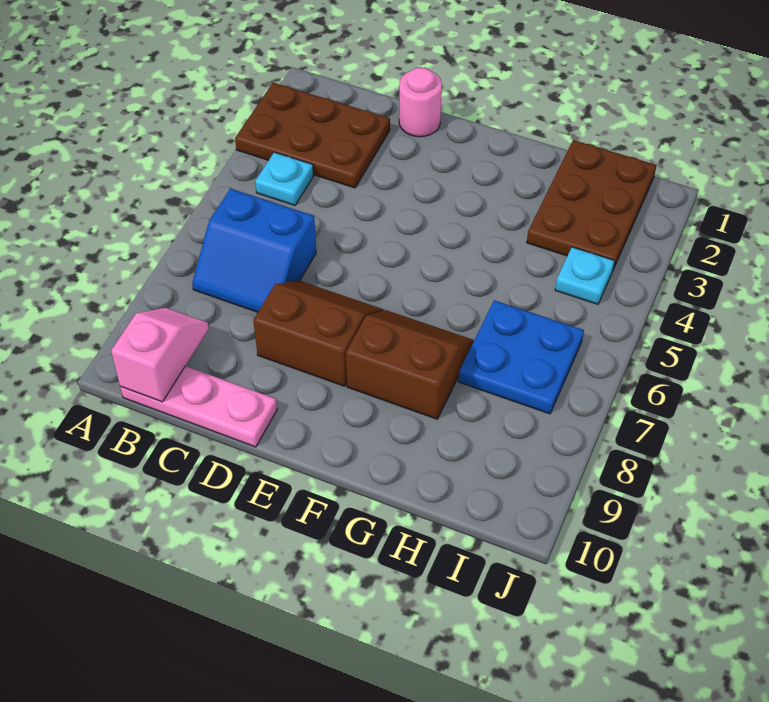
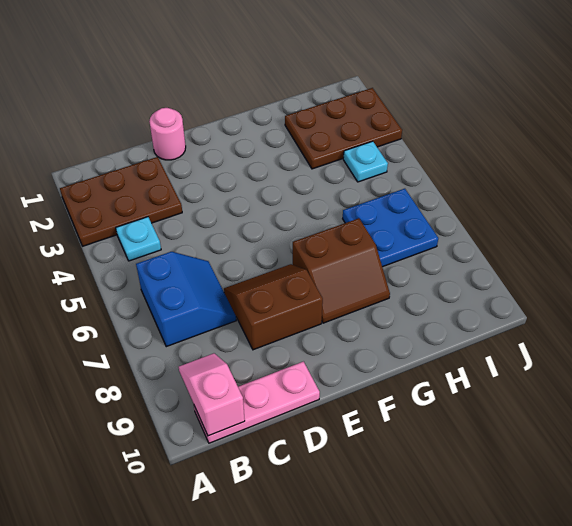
blue slope B6:C7 level 1 top 6 -> blue slope B6:C7 level 1 top B
brown slope F7:G8 level 1 top 8 -> brown slope F7:G8 level 1 top 7
brown plate H1:I3 level 1 -> brown plate H2:J3 level 1

